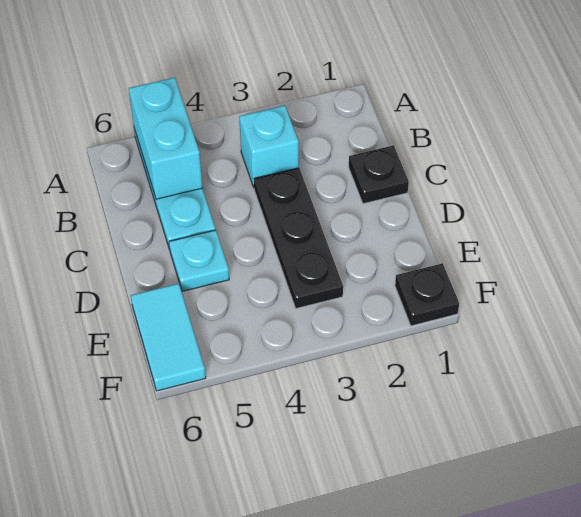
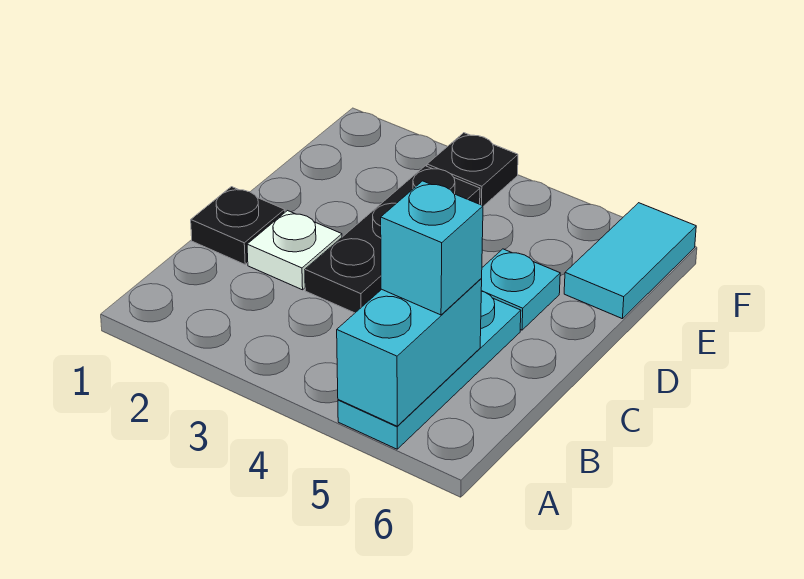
cyan brick B3 level 1 -> cyan brick B5 level 3
none -> white plate C2 level 1
black plate F1 level 1 -> black plate F3 level 1

